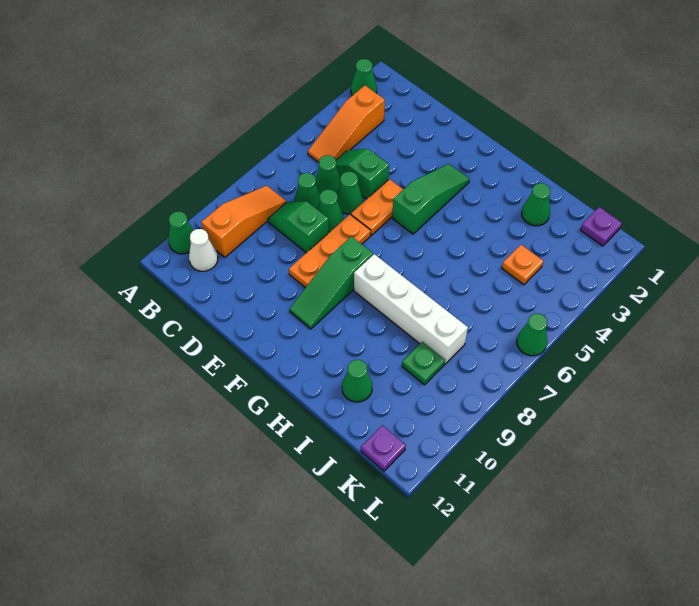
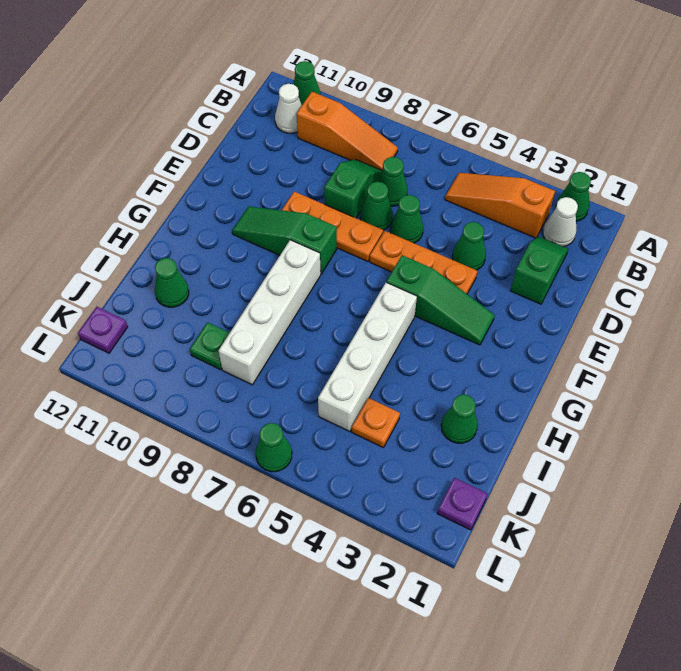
none -> white cone B2 level 1
green slope C5:D5 level 1 top D -> green slope C2:D2 level 1 top D
green cone C6 level 1 -> green cone D4 level 1
orange plate E5:E6 level 1 -> orange plate E4:E6 level 1
none -> white brick G5:J5 level 1

